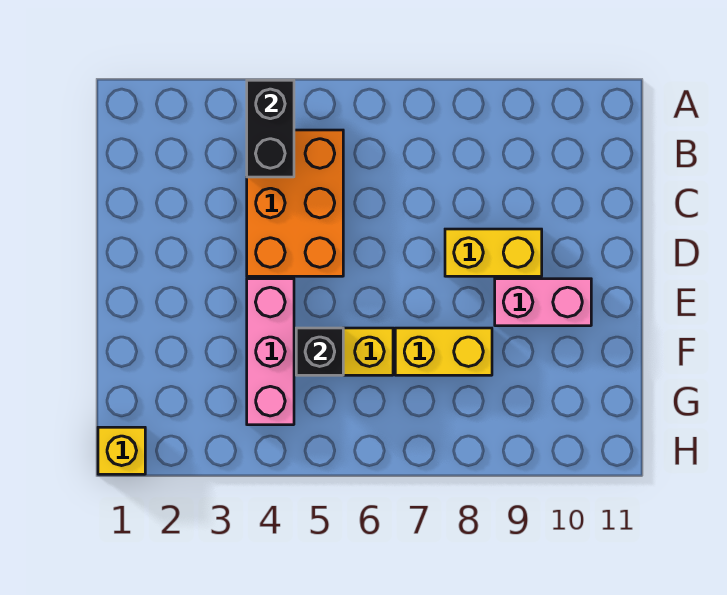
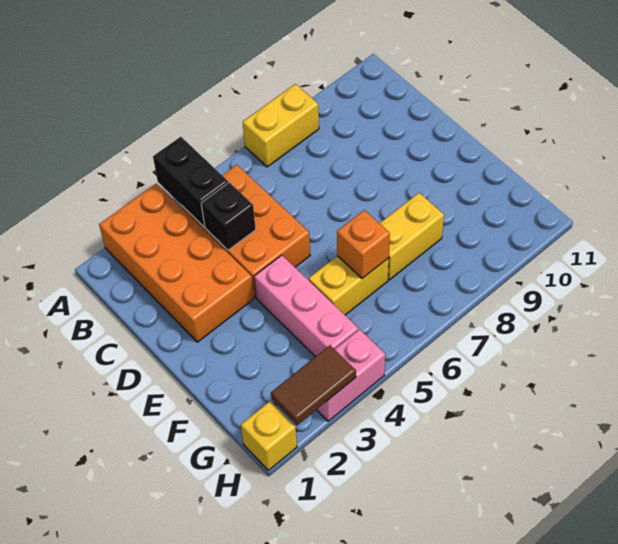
none -> orange brick A2:D3 level 1
yellow brick D8:D9 level 1 -> yellow brick A7:A8 level 1
pink brick E9:E10 level 1 -> pink brick H3:H4 level 1
black brick F5 level 2 -> black brick C4 level 2
none -> orange brick F6 level 2
none -> brown tile H2:H3 level 2

